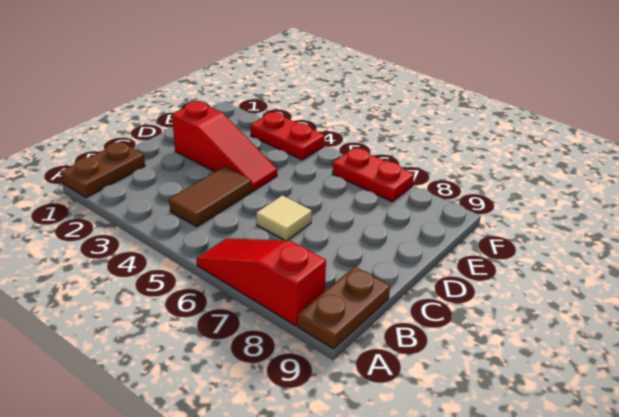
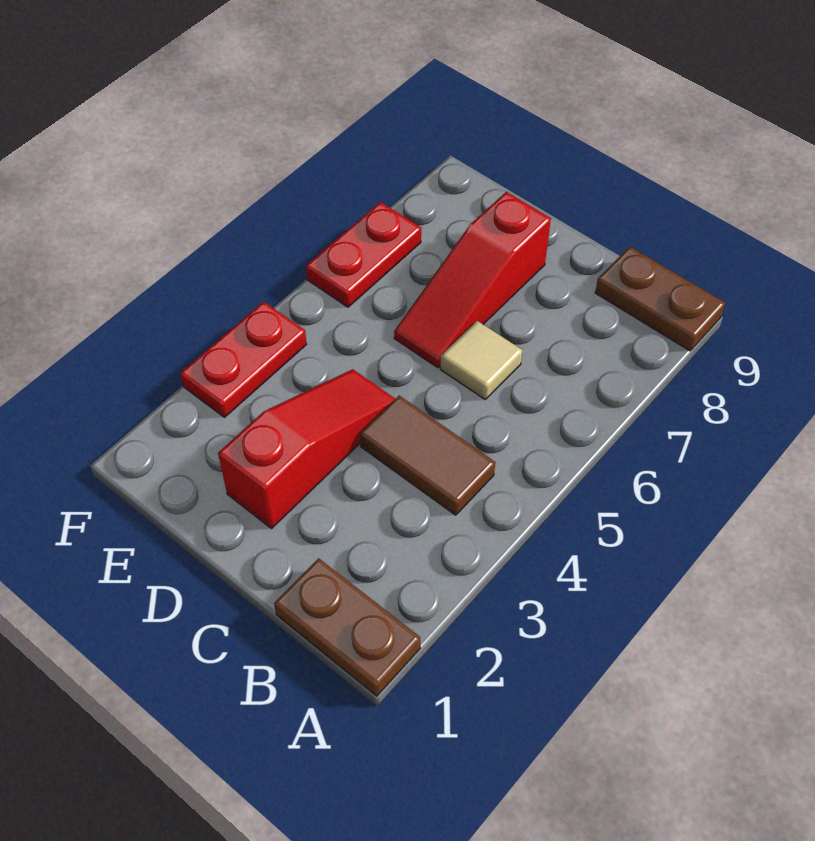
red slope A6:A8 level 1 top 8 -> red slope D6:D8 level 1 top 8

